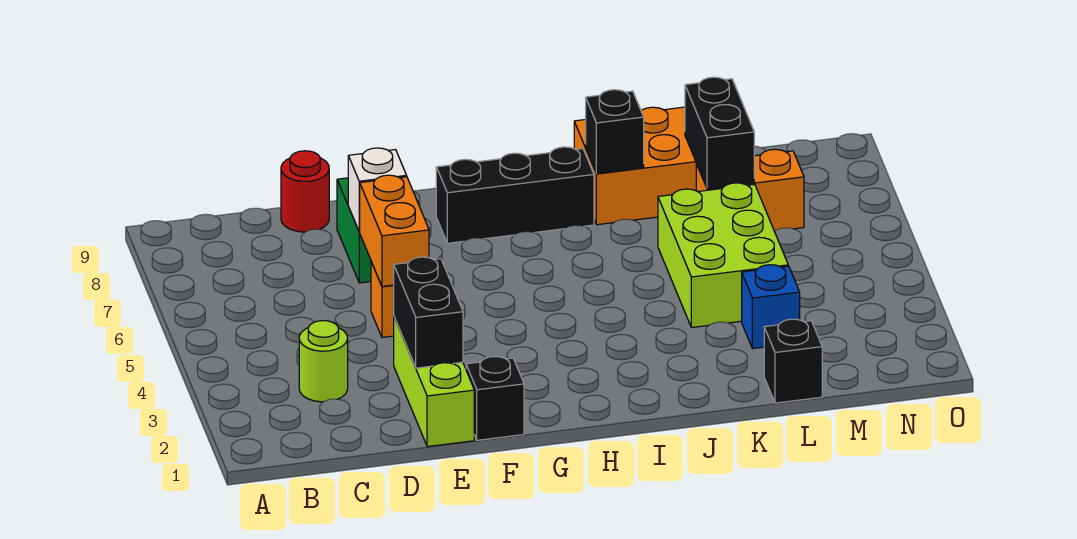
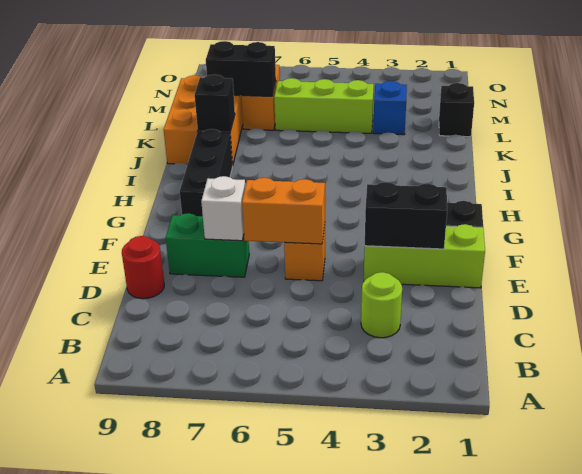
lime brick K4:L6 level 1 -> lime brick L4:L6 level 1

